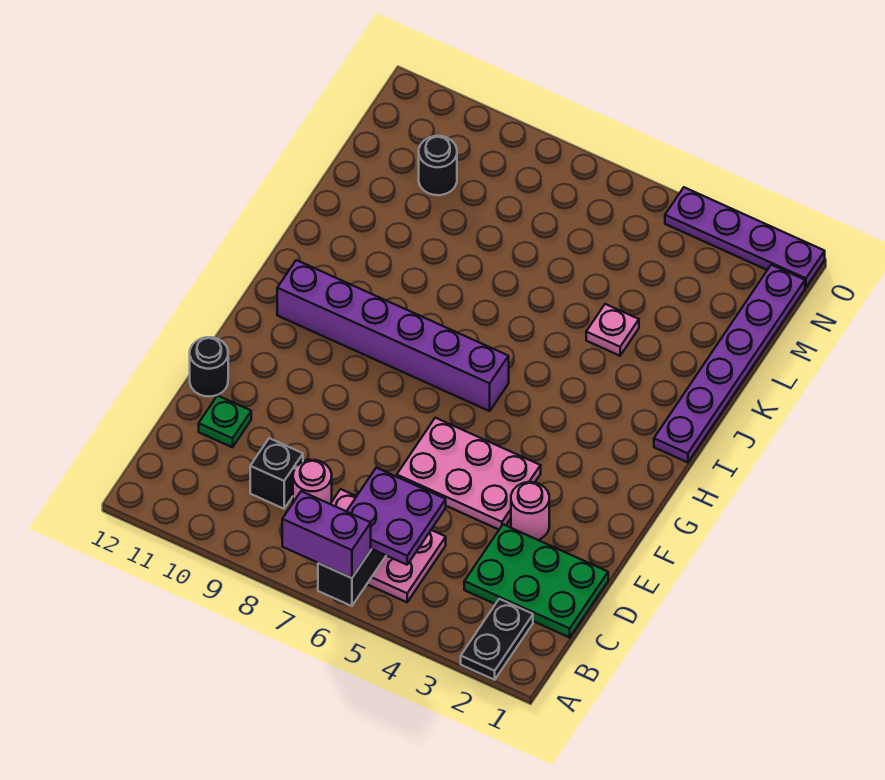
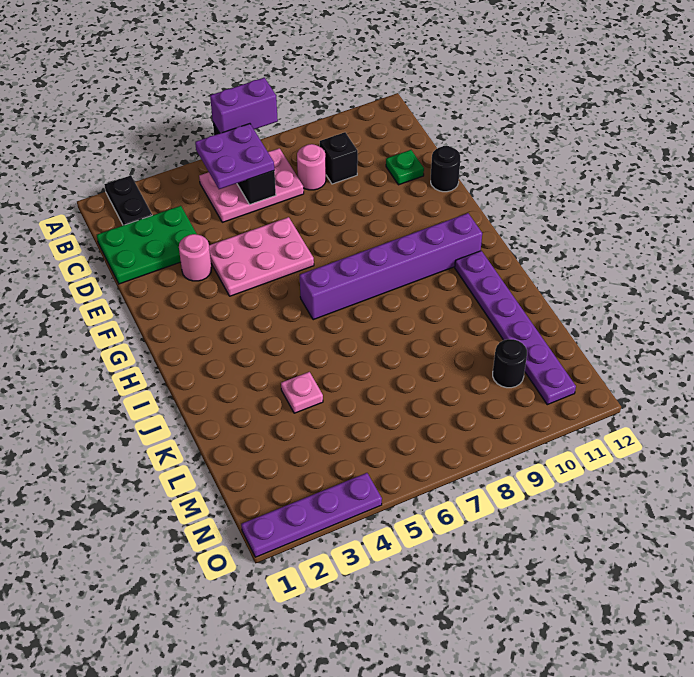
purple plate I1:N1 level 1 -> purple plate I11:N11 level 1

